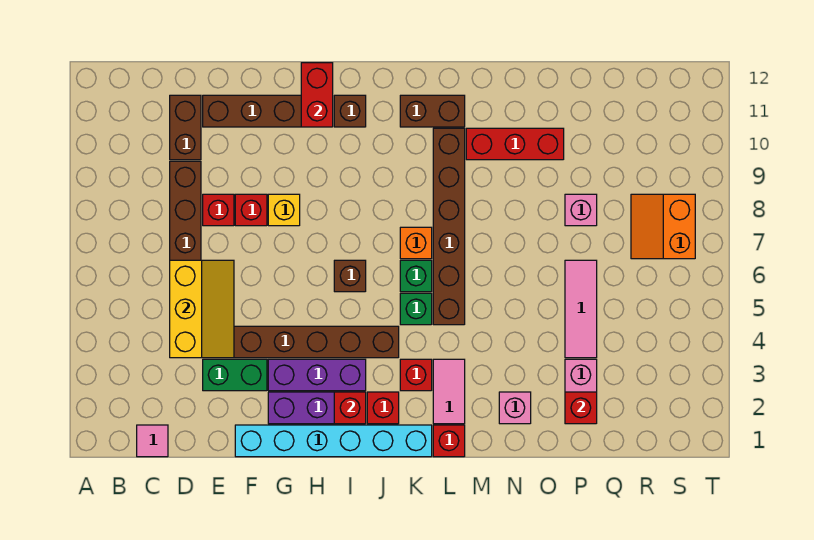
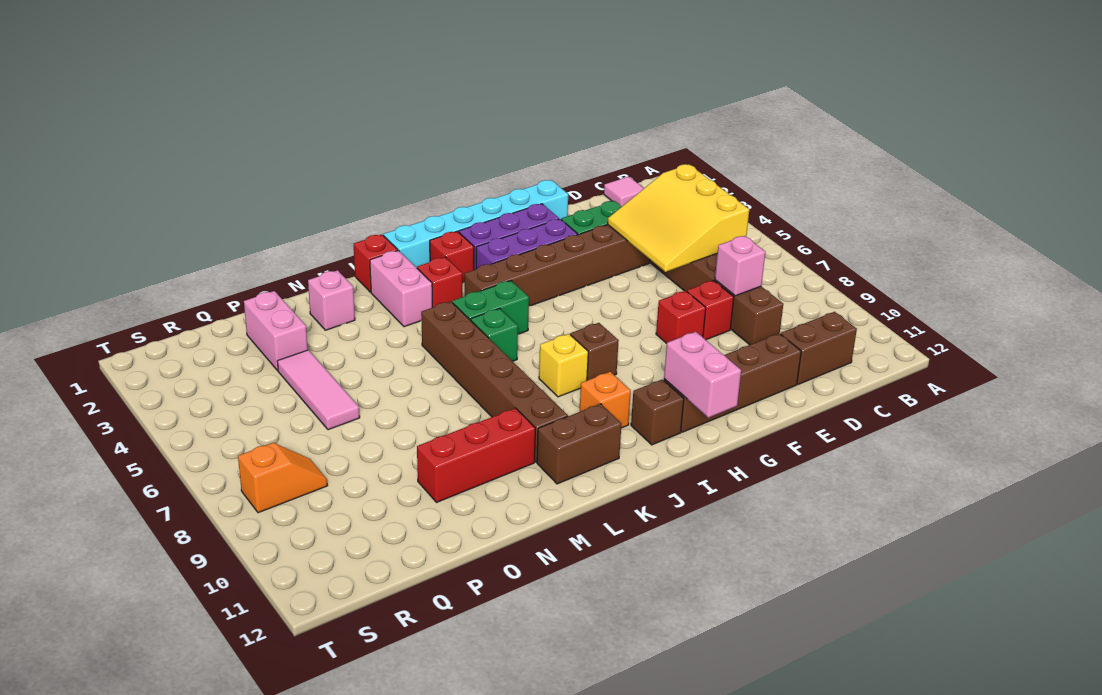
yellow slope D4:E6 level 2 top D -> yellow slope C4:E6 level 2 top C
brown brick D10:D11 level 1 -> brown brick C11:D11 level 1
yellow brick G8 level 1 -> yellow brick J8 level 1
red brick H11:H12 level 2 -> pink brick H11:H12 level 2
red brick I2 level 2 -> none
brown brick I6 level 1 -> brown brick I8 level 1
green brick K5 level 1 -> green brick J5:K5 level 1
orange brick K7 level 1 -> orange brick J10 level 1
pink tile L2:L3 level 1 -> pink brick L2:L3 level 1
red brick P2 level 2 -> none
pink brick P8 level 1 -> pink brick D8 level 2
orange slope R7:S8 level 1 top S -> orange slope R8:S8 level 1 top S

